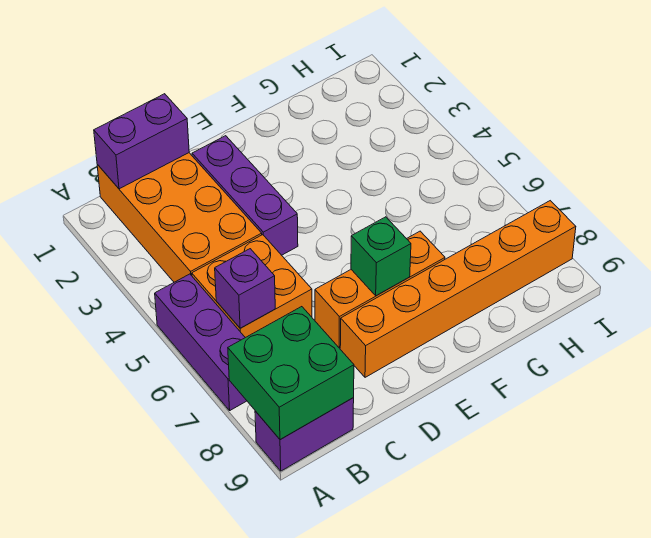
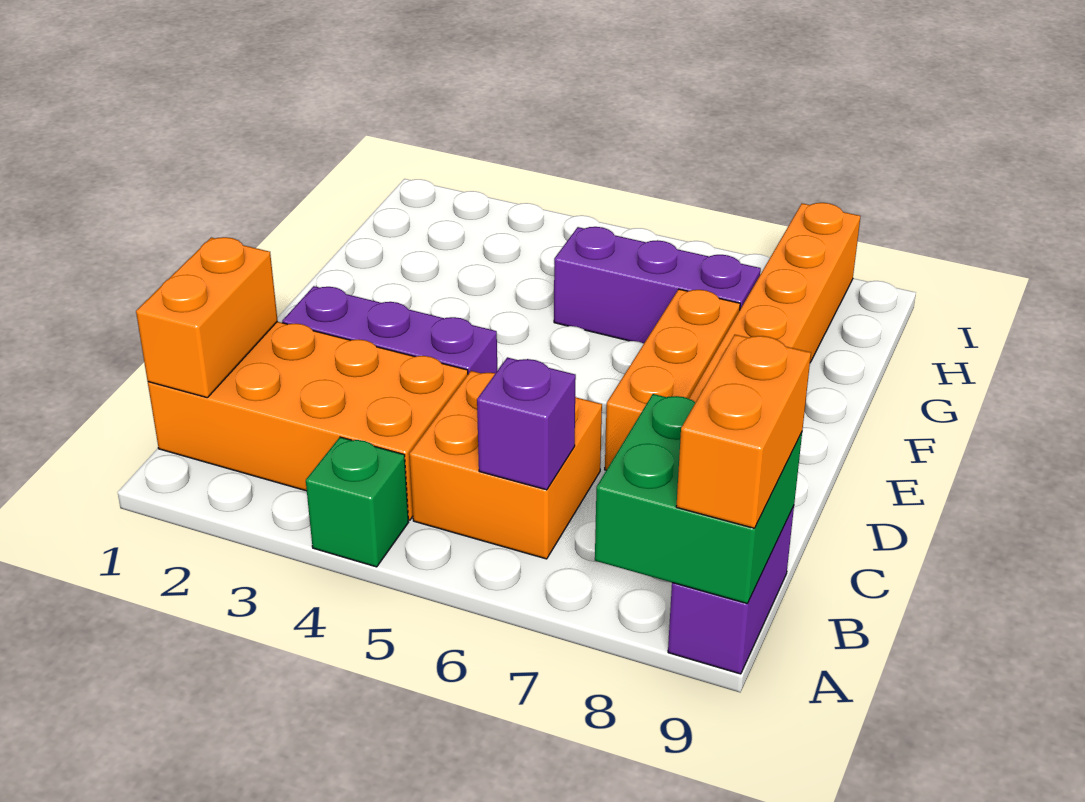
purple brick A5:A7 level 1 -> purple brick G5:G7 level 1
none -> orange brick A9:B9 level 3
purple brick B1:C1 level 2 -> orange brick B1:C1 level 2
green brick E7 level 2 -> green brick A4 level 1

